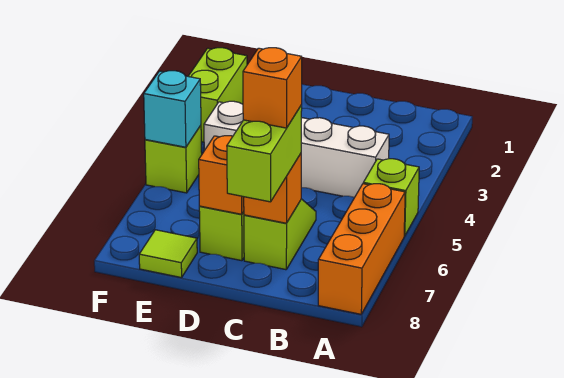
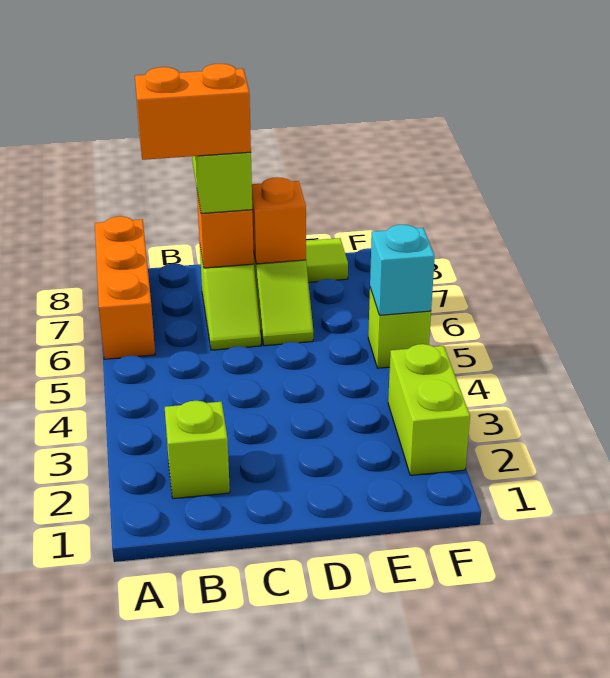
lime brick A5 level 1 -> lime brick B2 level 1
white brick B4:E4 level 1 -> none
orange brick C7 level 4 -> orange brick B7:C7 level 4

